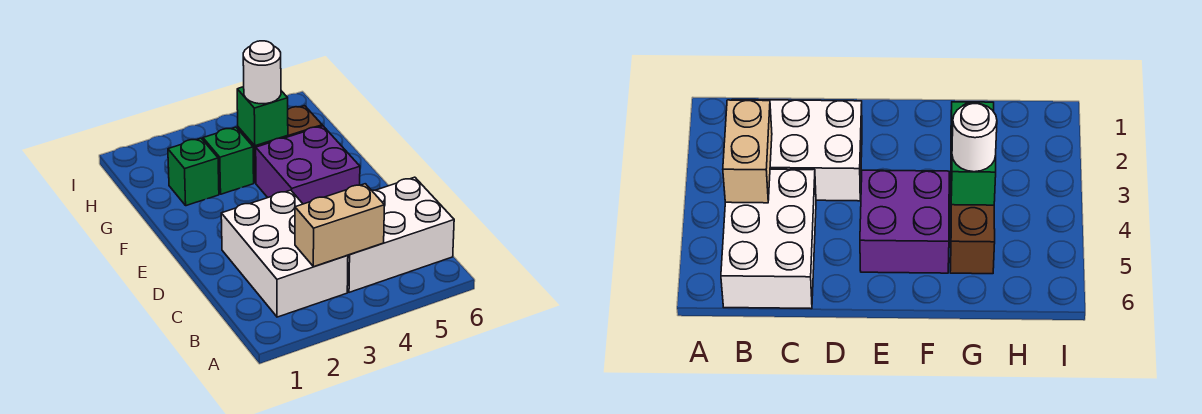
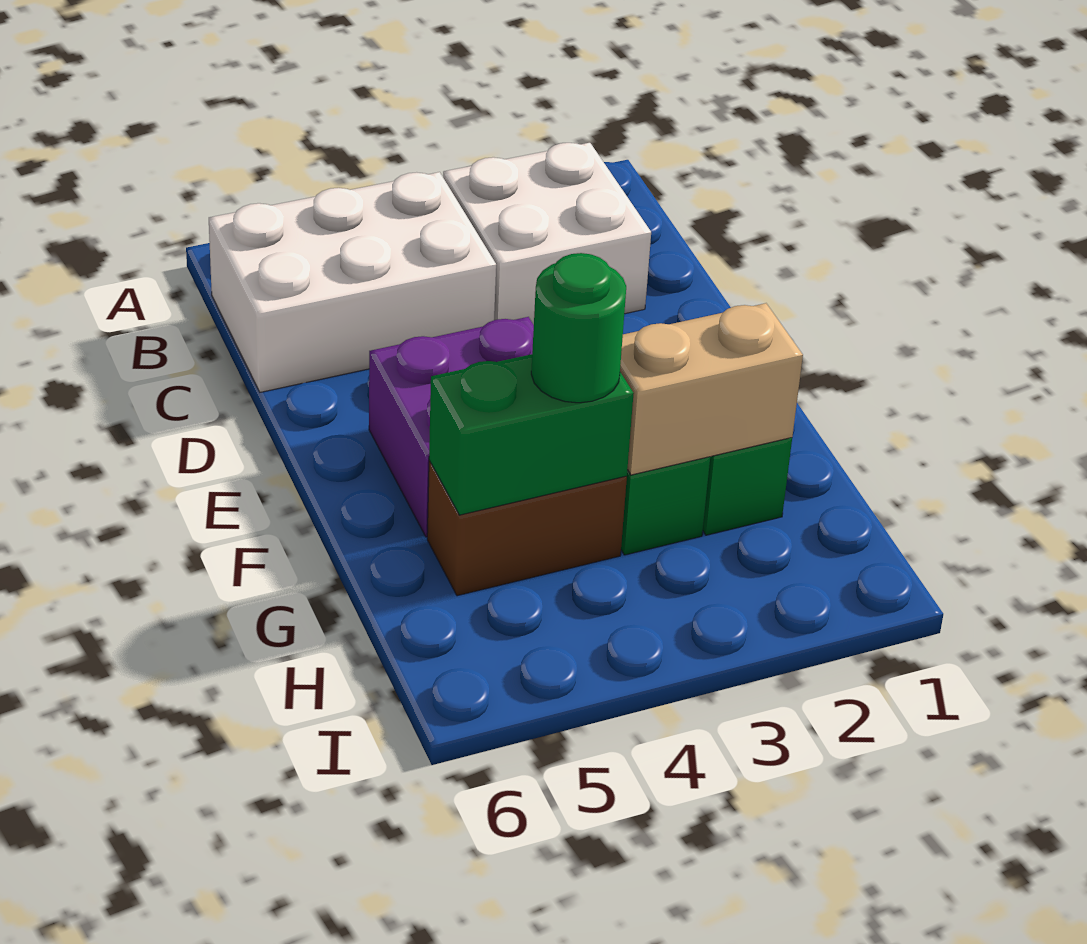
white brick B2:D3 level 1 -> white brick B2:C3 level 1
tan brick B3:B4 level 2 -> tan brick G2:G3 level 2
green brick G4 level 2 -> green brick G4:G5 level 2
white round brick G4 level 3 -> green round brick G4 level 3

